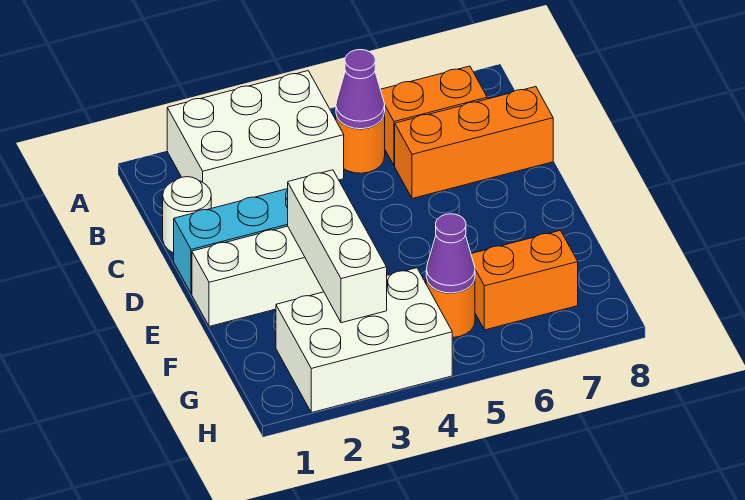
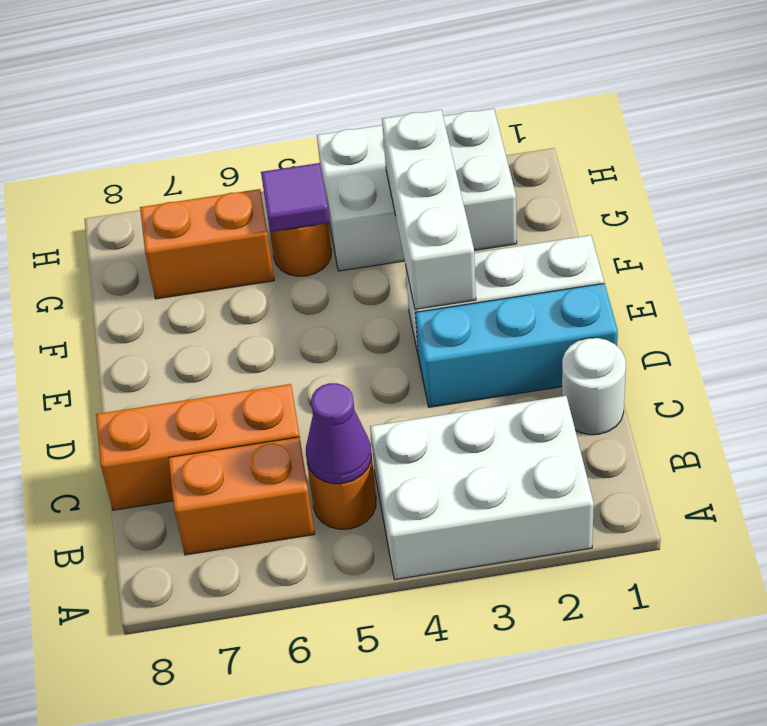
purple cone G5 level 2 -> purple tile G5 level 2

